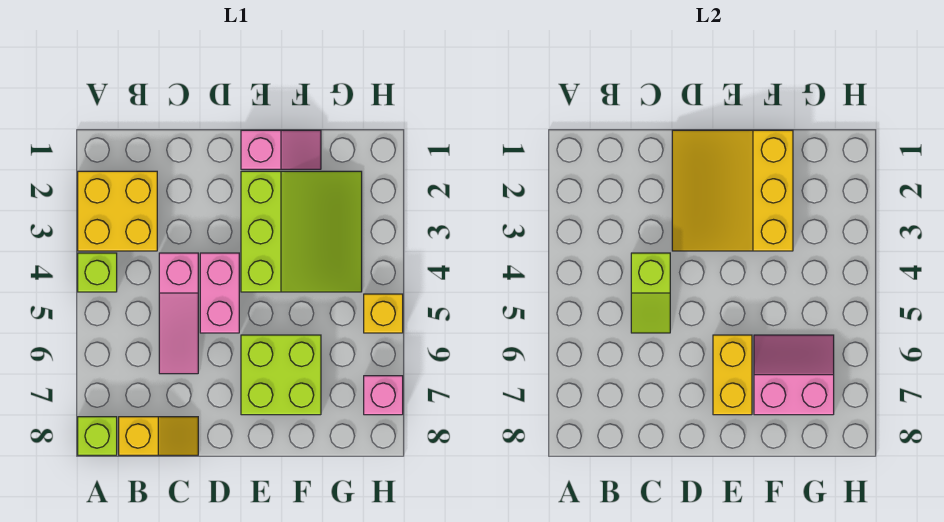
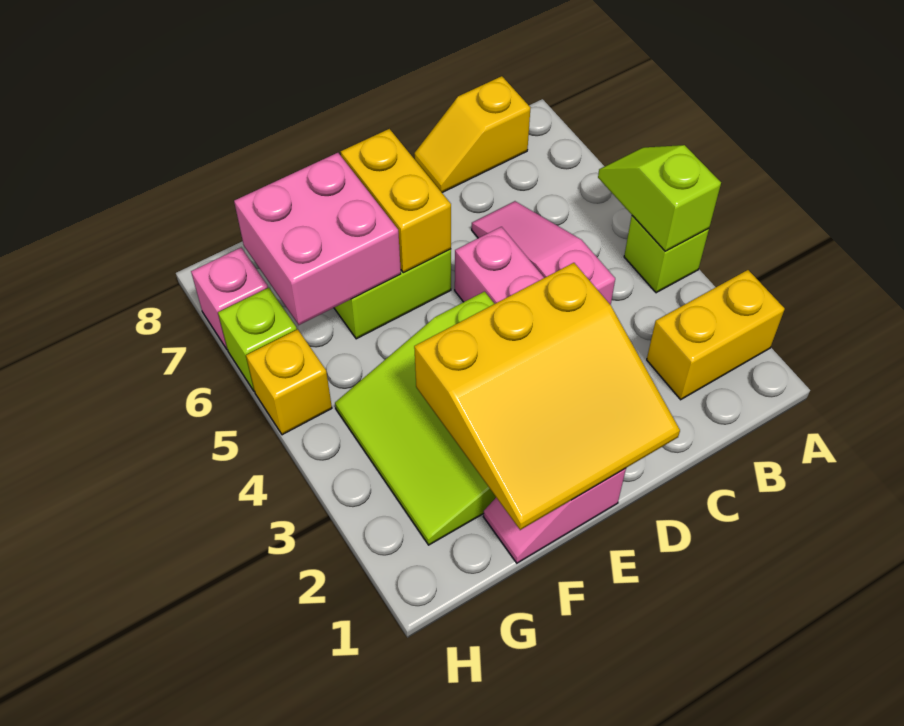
yellow brick A2:B3 level 1 -> yellow brick A2:B2 level 1
lime brick A8 level 1 -> lime brick H6 level 1
lime slope C4:C5 level 2 top 4 -> lime slope A4:A5 level 2 top 4
yellow slope D1:F3 level 2 top F -> yellow slope D1:F3 level 2 top 3
pink slope F6:G7 level 2 top 7 -> pink brick F6:G7 level 2

